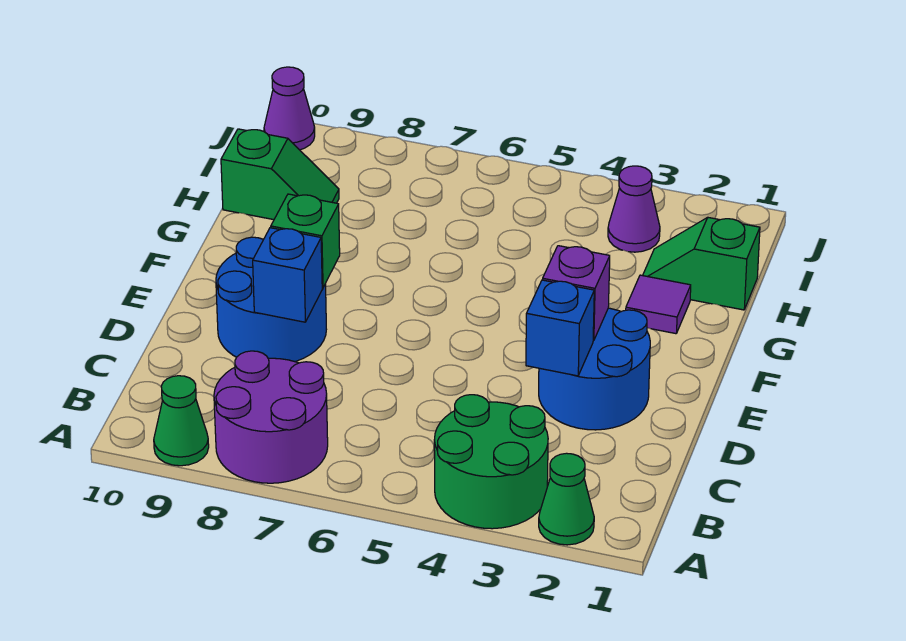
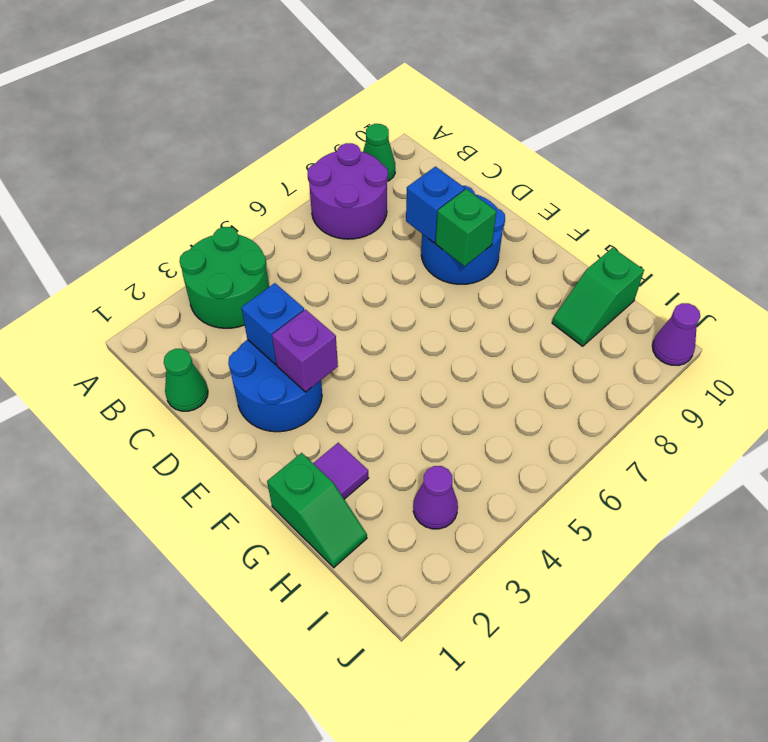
green cone A2 level 1 -> green cone C1 level 1
green slope H1:H2 level 1 top 1 -> green slope G1:H1 level 1 top G

